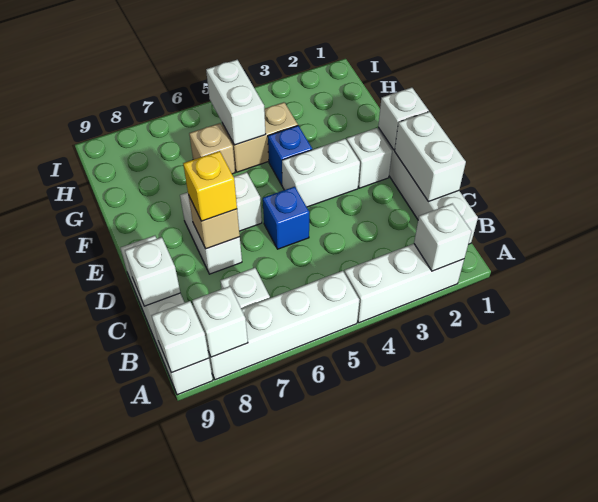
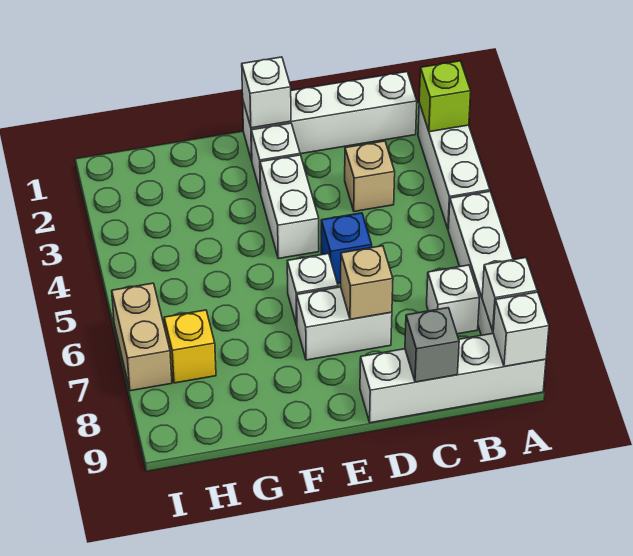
white brick A2 level 2 -> lime brick A2 level 2
white brick C1:D1 level 2 -> none
white brick C9 level 2 -> grey brick C9 level 2
yellow brick D7 level 3 -> yellow brick H7 level 1
blue brick F4 level 1 -> none
tan brick G4:G5 level 1 -> tan brick I6:I7 level 1
white brick G5:H5 level 2 -> none
tan brick G6 level 1 -> tan brick C3 level 1

